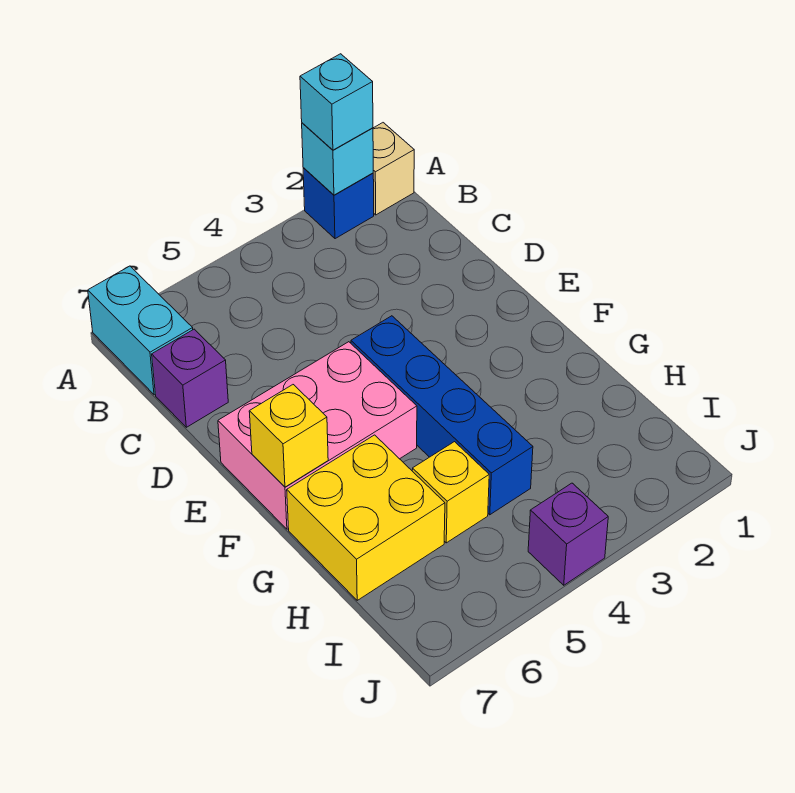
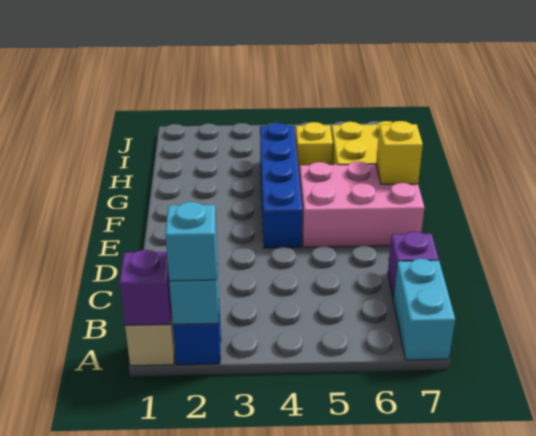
purple brick J4 level 1 -> purple brick A1 level 2

